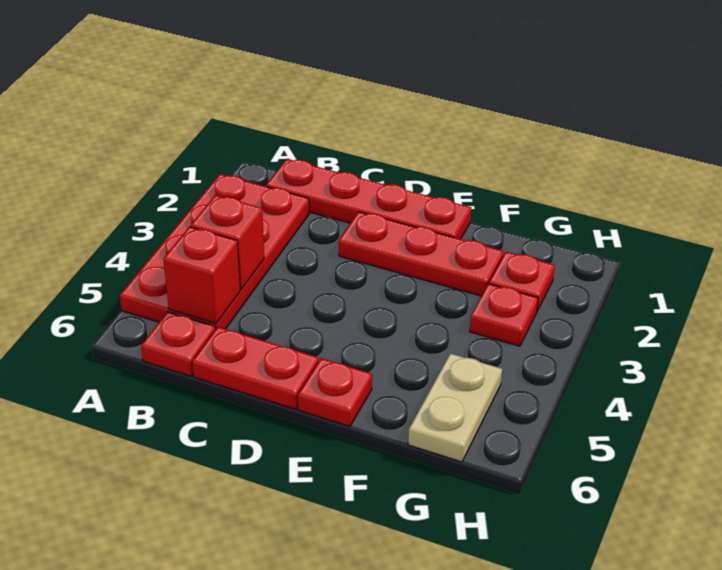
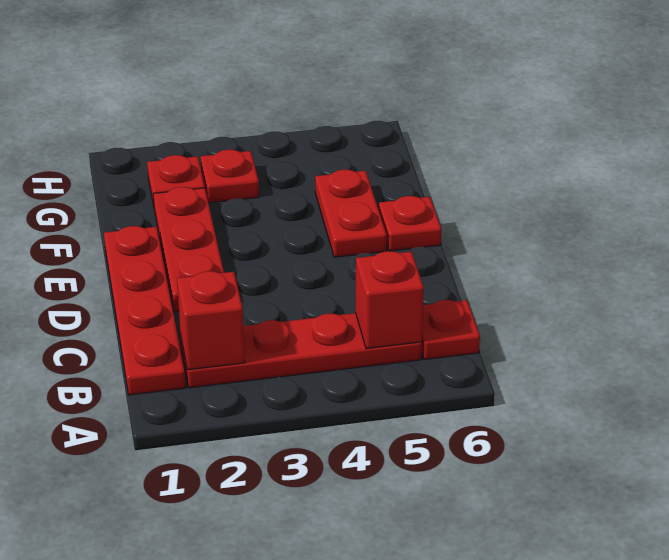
red plate A2:B5 level 1 -> red plate B2:B5 level 1
red brick B4 level 2 -> red brick B2 level 2
red plate C6:D6 level 1 -> red plate E5:F5 level 1
tan plate G5:G6 level 1 -> none

